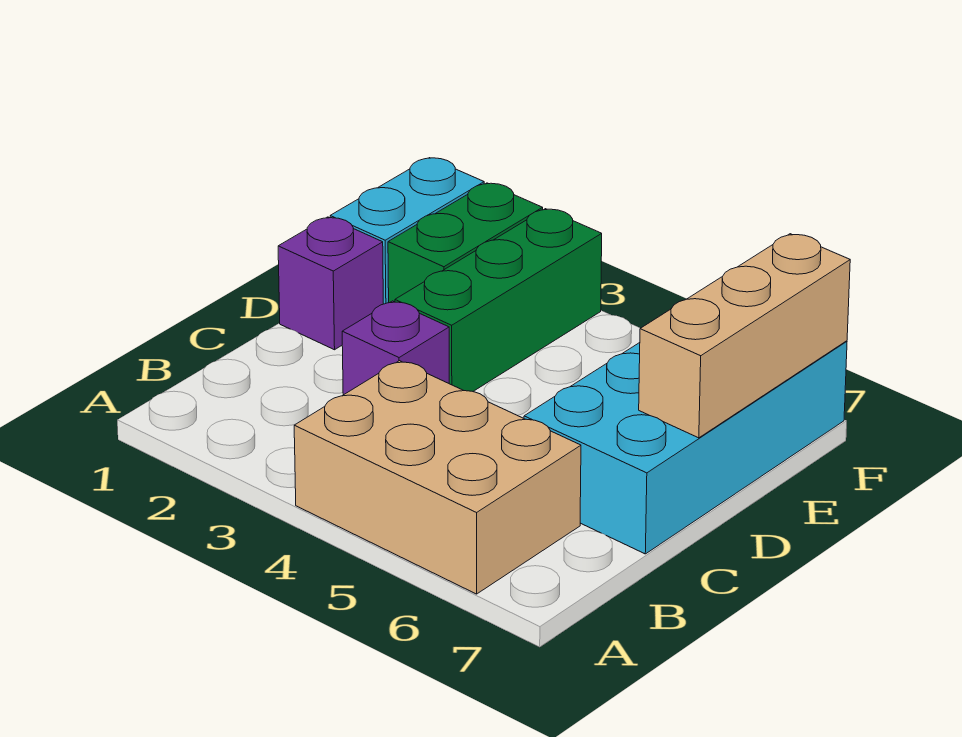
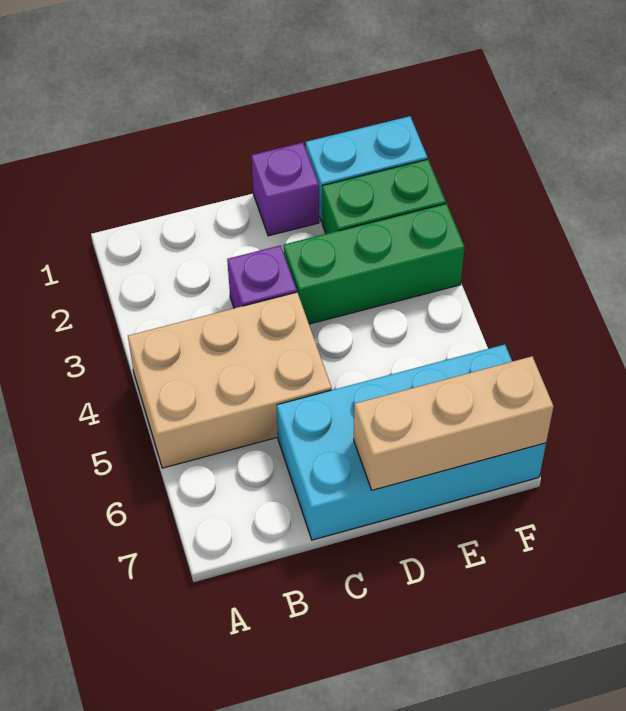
tan brick A4:B6 level 1 -> tan brick A4:C5 level 1

